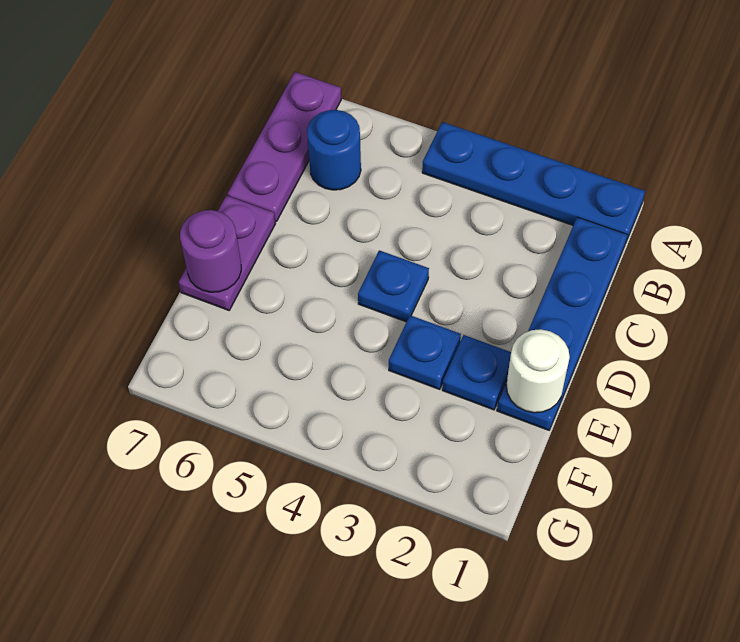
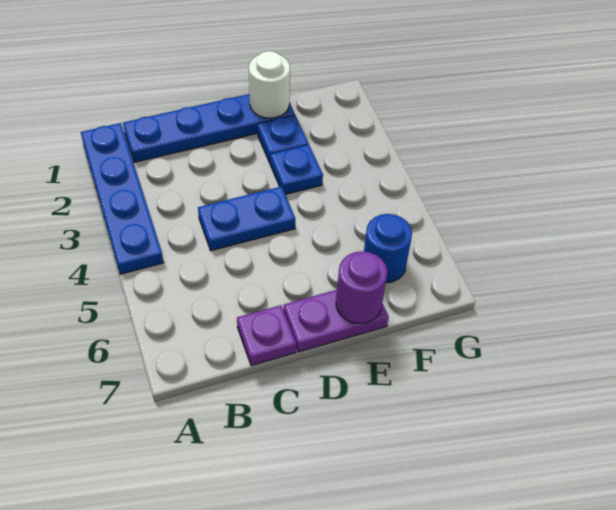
purple plate A7:C7 level 1 -> purple plate C7 level 1
blue round brick B6 level 1 -> blue round brick F6 level 1
blue plate D4 level 1 -> blue plate C4:D4 level 1

